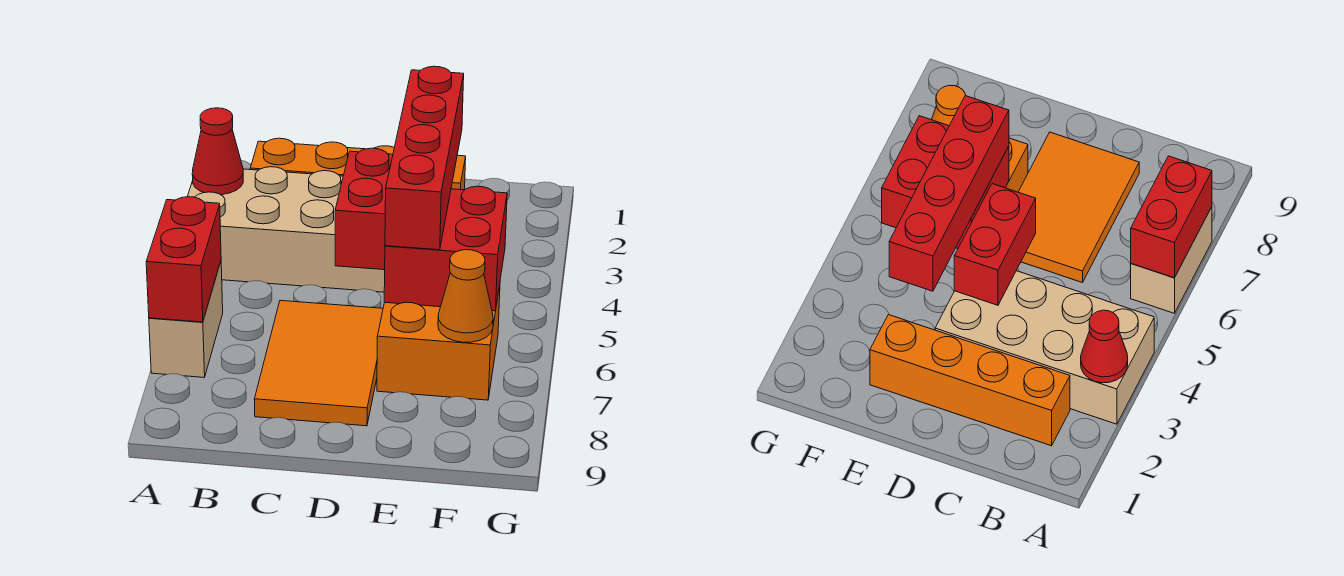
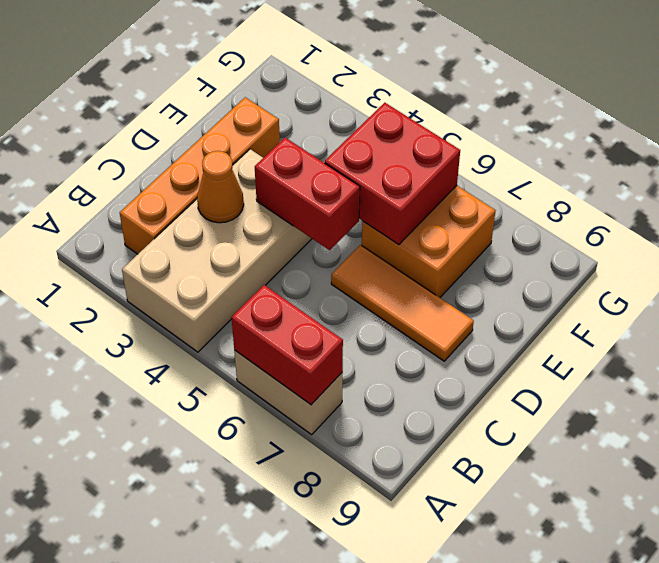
red cone A3 level 2 -> none
orange tile C6:D8 level 1 -> orange tile D6:D8 level 1
red brick E3:E6 level 3 -> none
orange cone F7 level 2 -> orange cone C3 level 2

